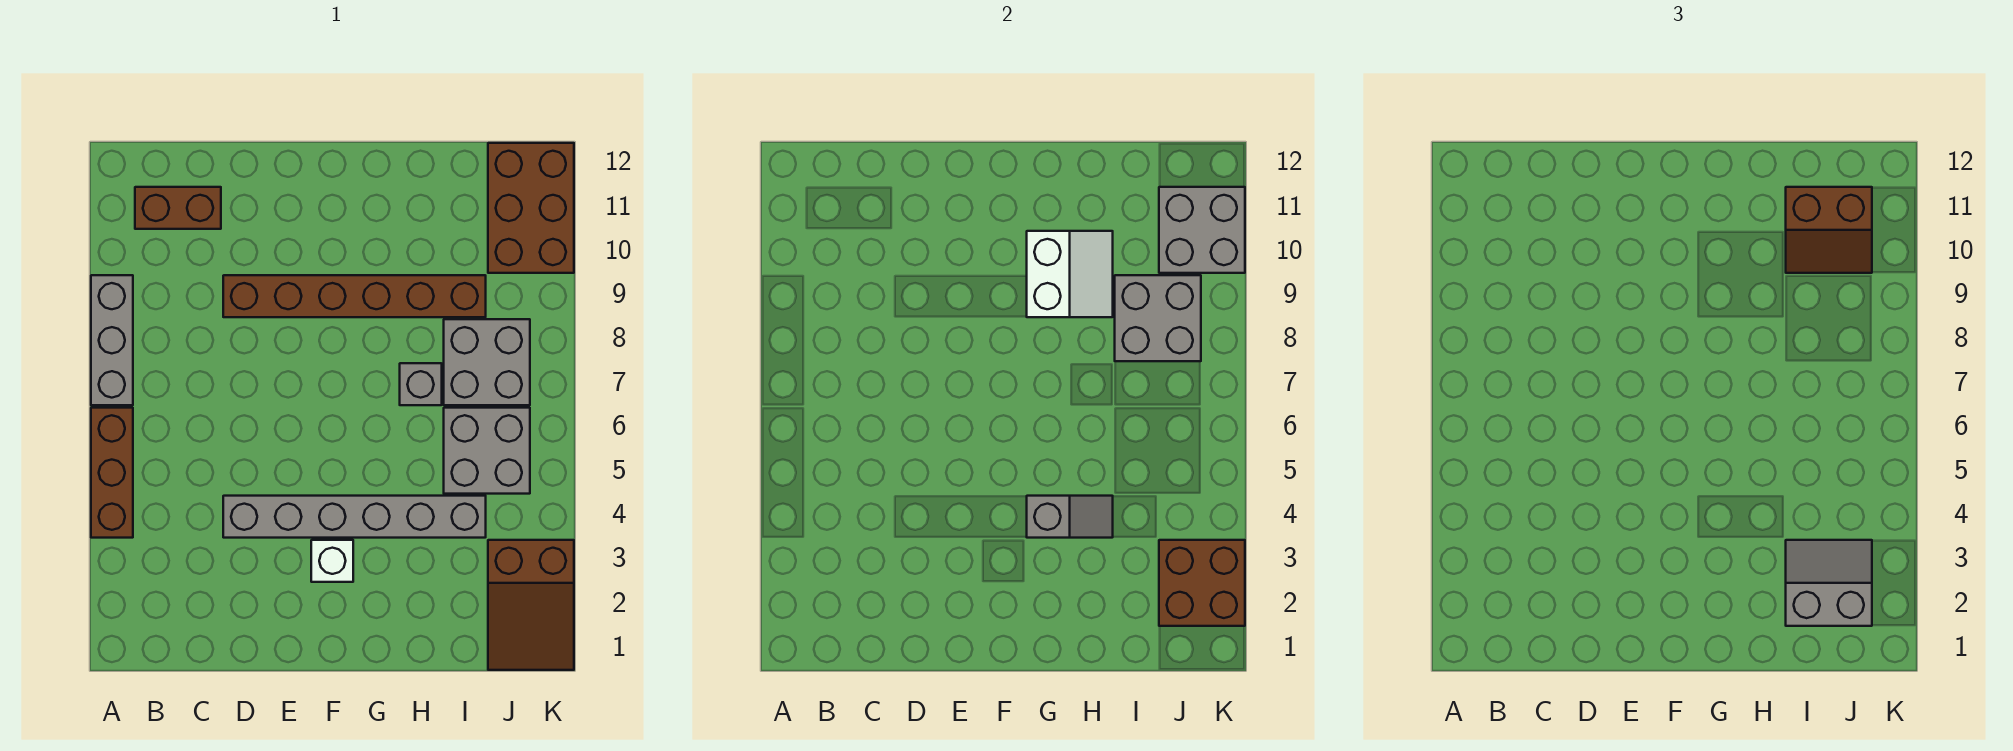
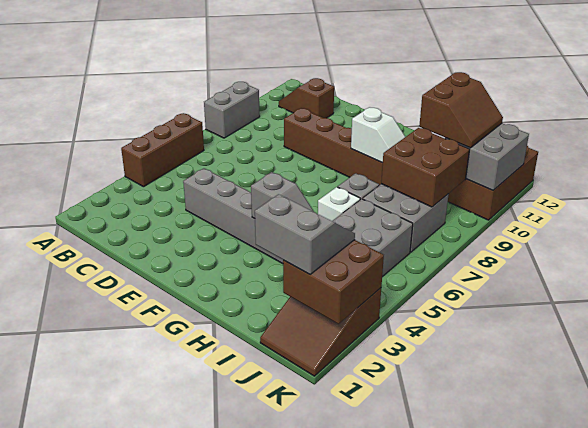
grey brick A7:A9 level 1 -> grey brick A8:A9 level 1
brown brick B11:C11 level 1 -> brown slope B11:C11 level 1 top C
white brick F3 level 1 -> white brick H6 level 1
white slope G9:H10 level 2 top G -> white slope G9:H9 level 2 top G
grey brick I8:J9 level 2 -> brown brick I8:J9 level 2
brown slope I10:J11 level 3 top 11 -> brown slope I10:J11 level 3 top I

